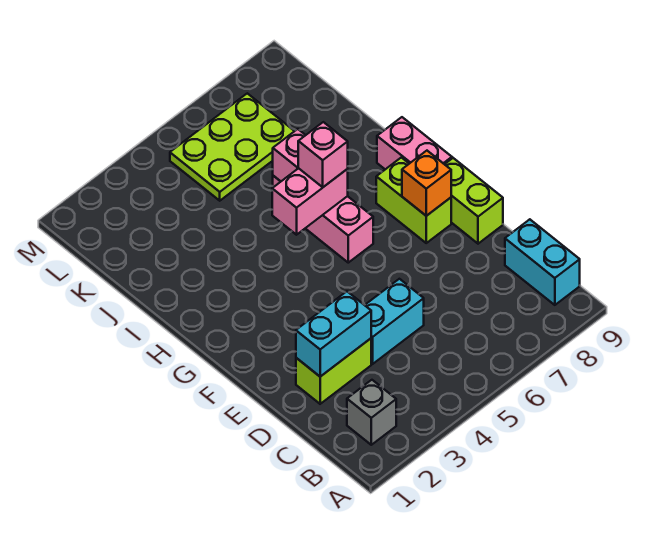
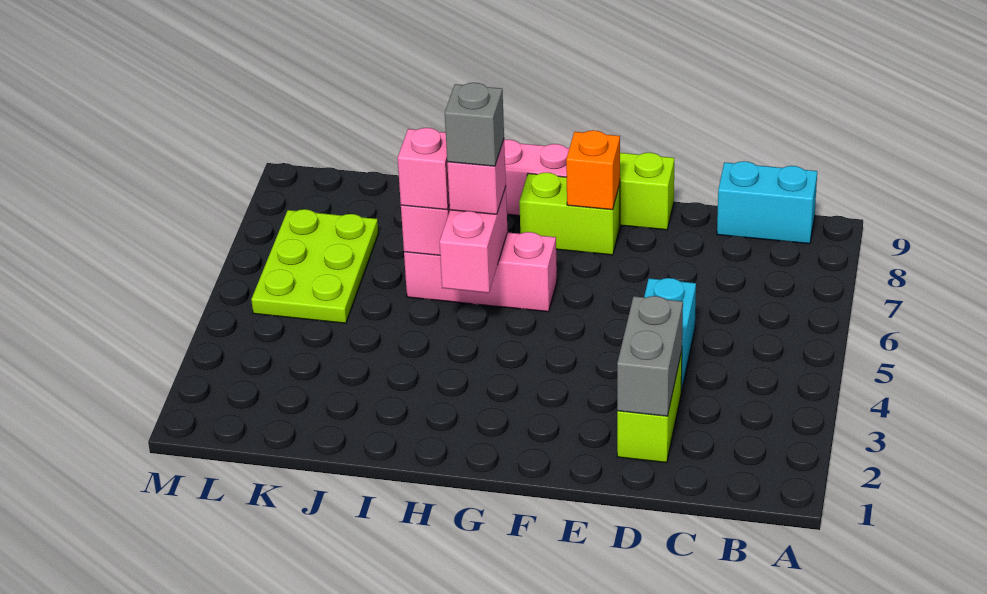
grey brick B2 level 1 -> grey brick H6 level 4
cyan brick D2:D3 level 2 -> grey brick D2:D3 level 2
none -> pink brick I6 level 3

